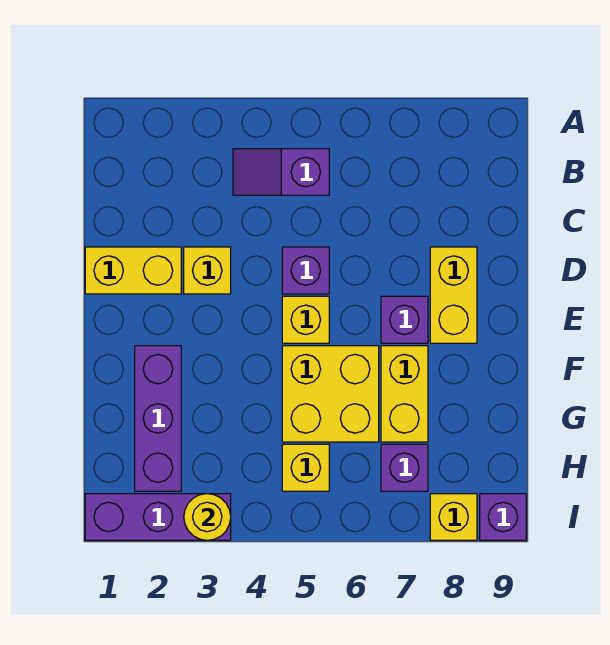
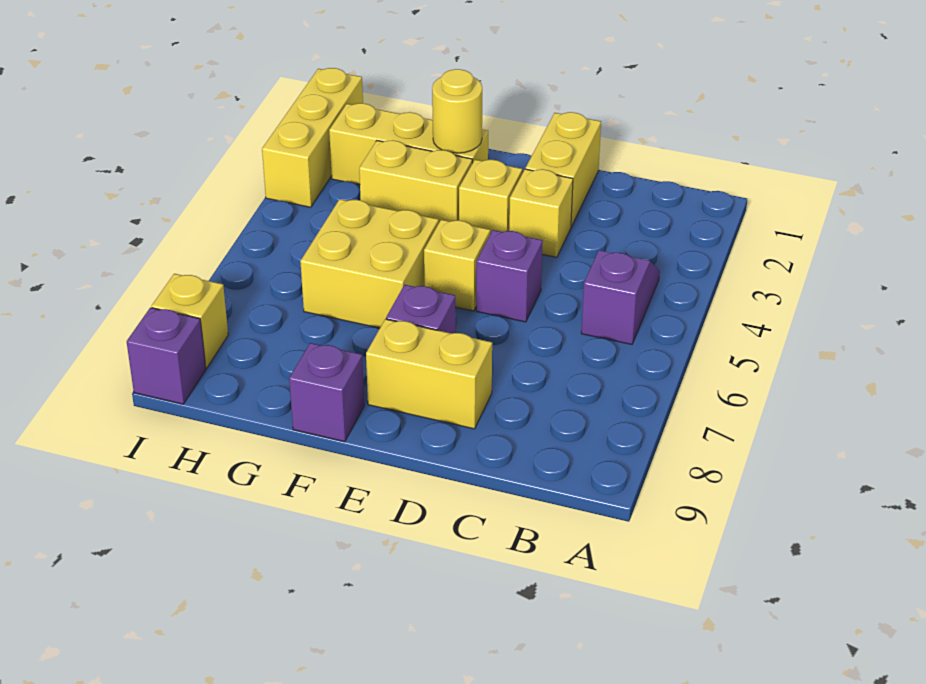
purple brick F2:H2 level 1 -> yellow brick F2:H2 level 1
yellow brick F7:G7 level 1 -> yellow brick F3:G3 level 1
yellow brick H5 level 1 -> yellow brick E3 level 1
purple brick H7 level 1 -> purple brick F9 level 1
purple brick I1:I3 level 1 -> yellow brick I1:I3 level 1
yellow round brick I3 level 2 -> yellow round brick F2 level 2

